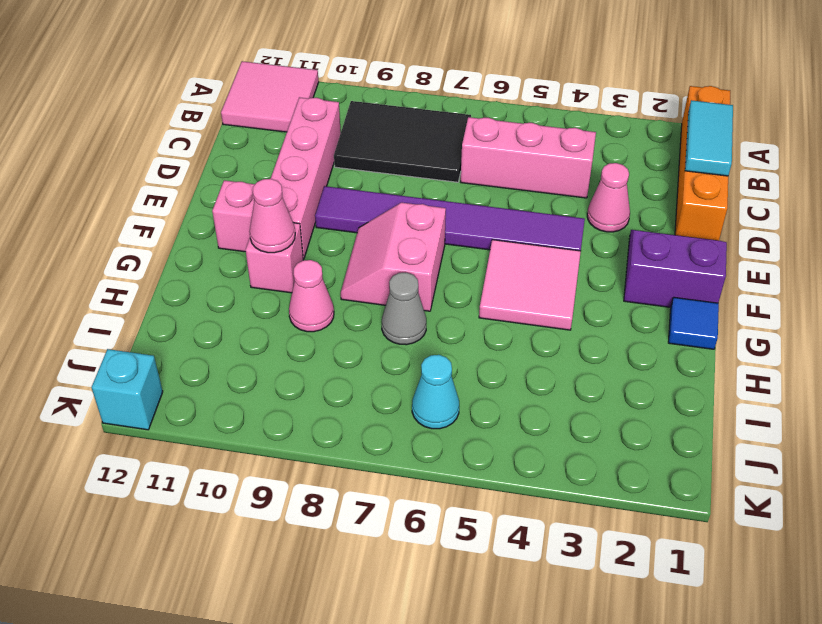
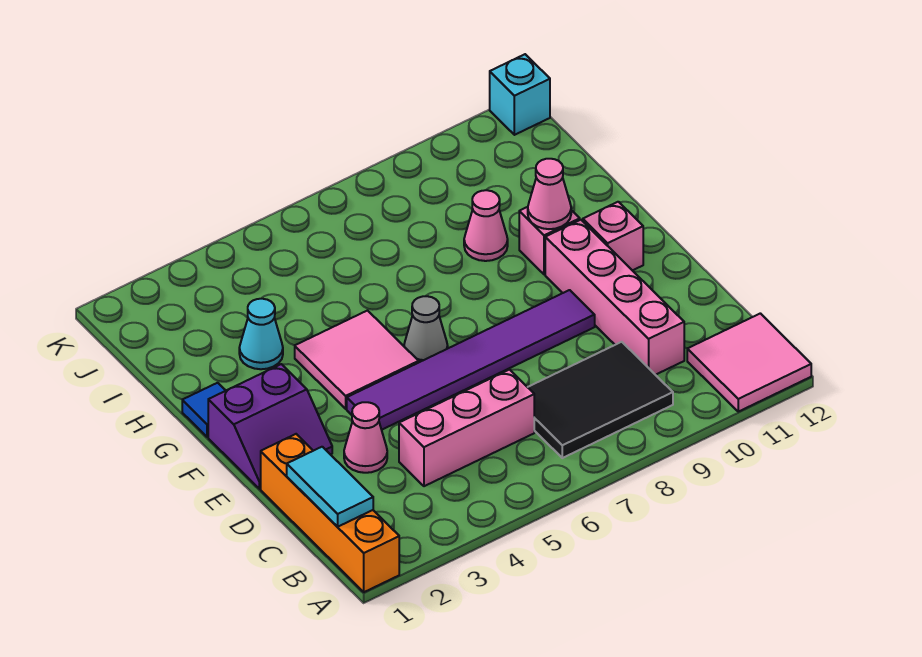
pink slope F7:G8 level 1 top 7 -> none
grey cone H7 level 1 -> grey cone F6 level 1
cyan cone J6 level 1 -> cyan cone H3 level 1

